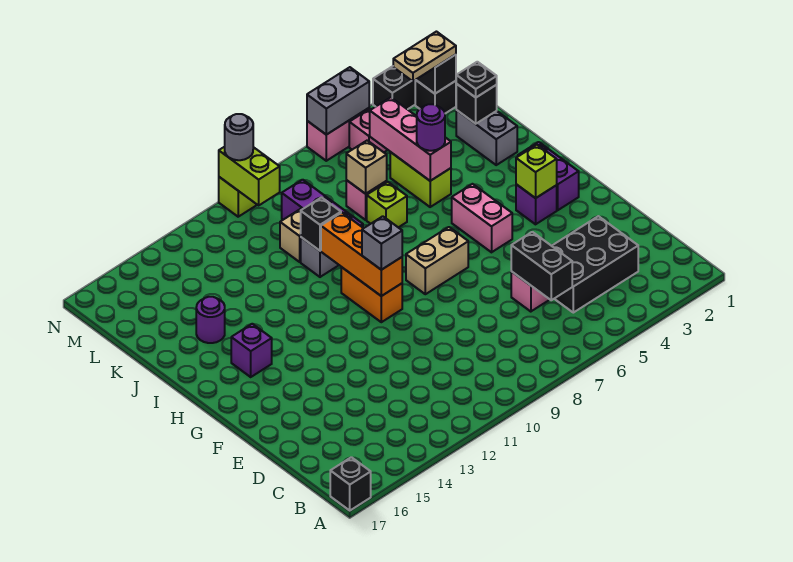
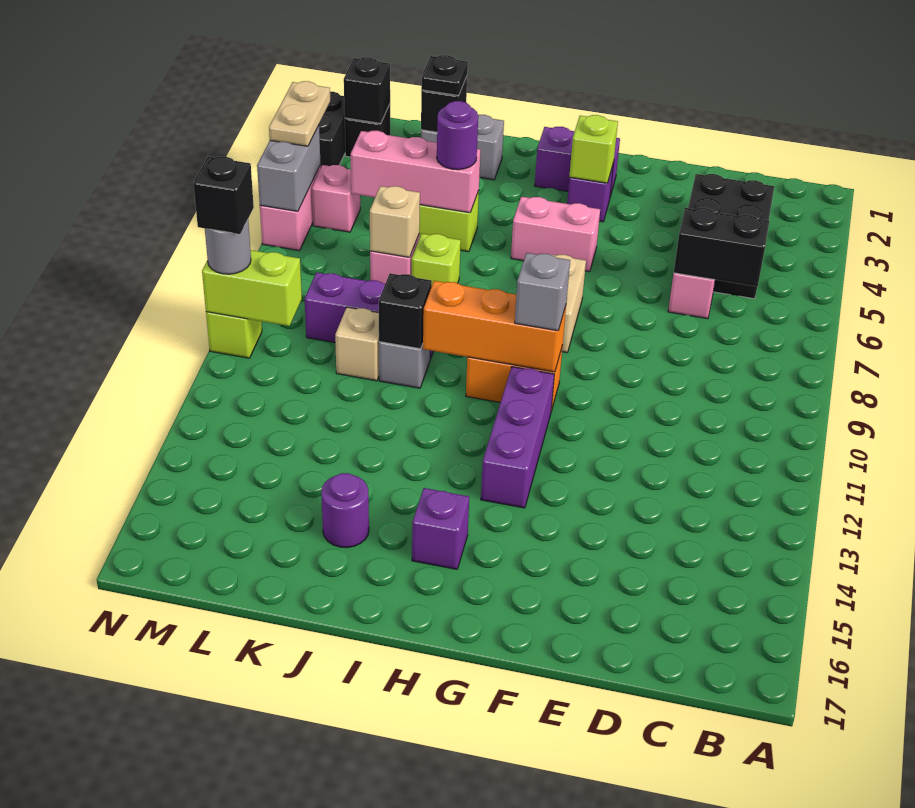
black brick A17 level 1 -> black brick N10 level 4
none -> purple brick G11:G13 level 1
tan plate M2:M3 level 3 -> tan plate N4:N5 level 3

